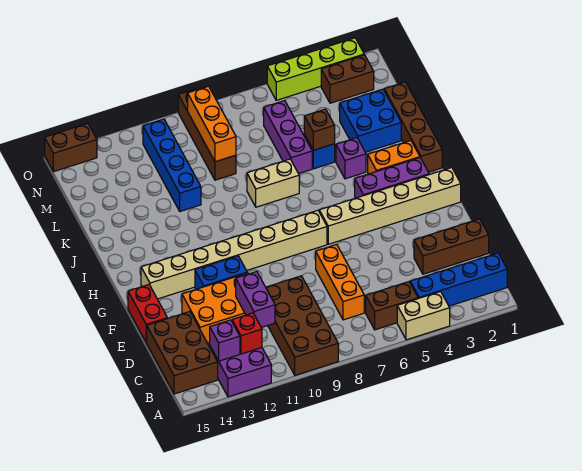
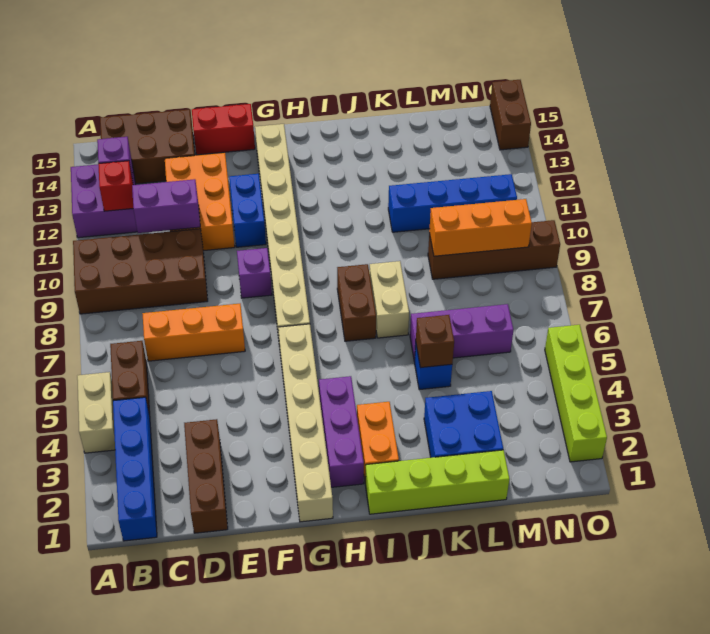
brown brick I1:L1 level 1 -> lime brick I1:L1 level 1
purple brick J4 level 1 -> purple brick F9 level 1
brown brick N2:N3 level 1 -> brown brick I7:I8 level 1

